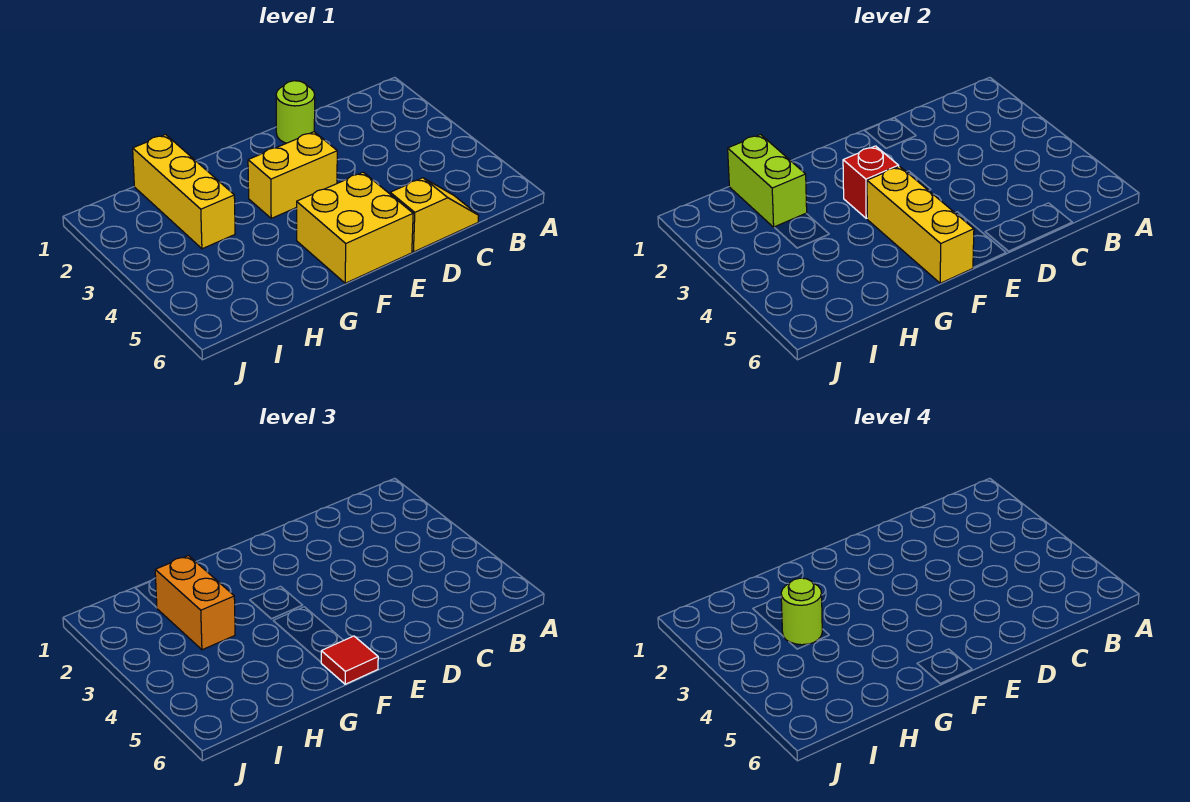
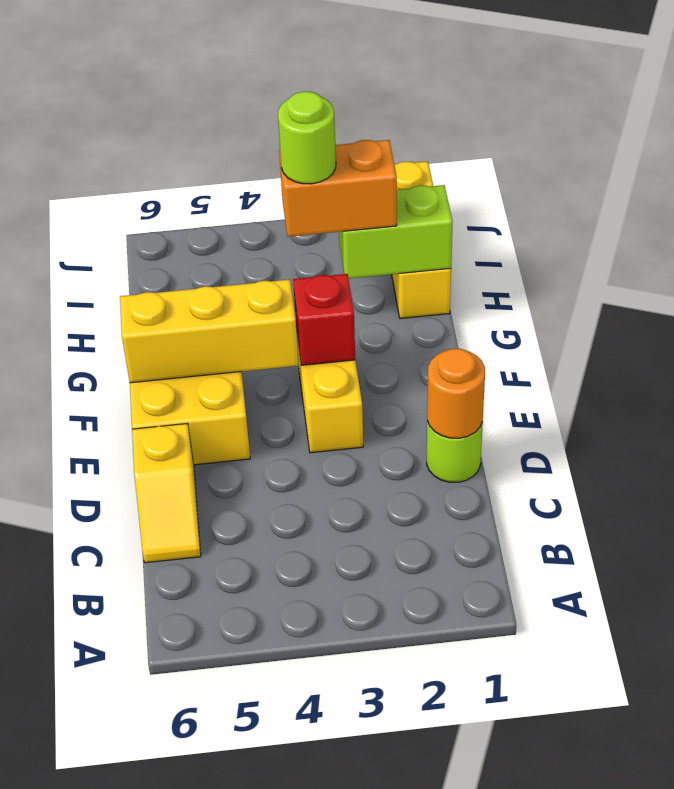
none -> orange round brick D1 level 2
red tile F6 level 3 -> none
yellow brick H1:H3 level 1 -> yellow brick H1:J1 level 1

